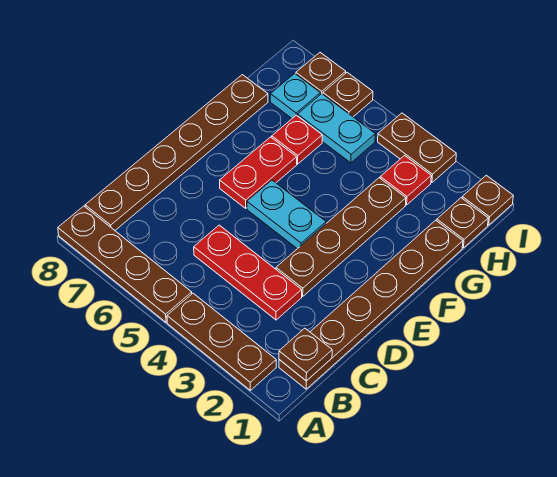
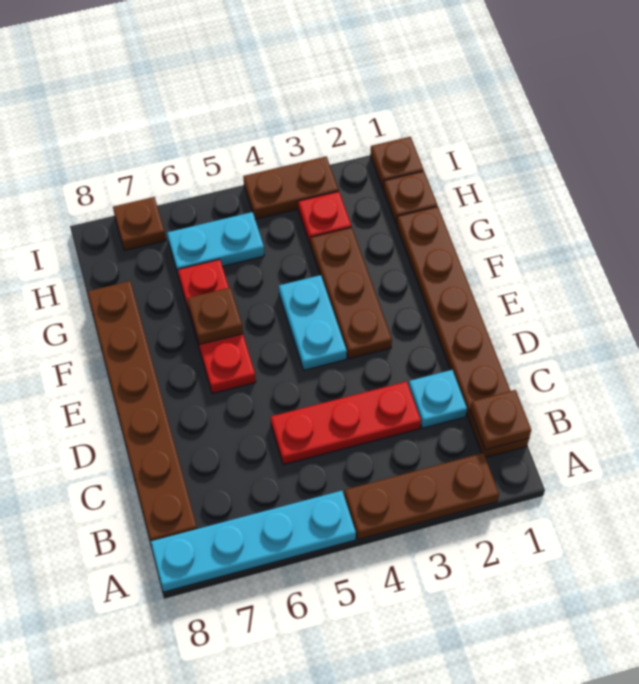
brown plate A5:A8 level 1 -> cyan plate A5:A8 level 1
brown plate D3:G3 level 1 -> brown plate E3:G3 level 1
cyan plate E4:E5 level 1 -> cyan plate E4:F4 level 1
cyan plate H7 level 1 -> cyan plate C2 level 1
brown plate I6 level 1 -> brown plate F6 level 2

